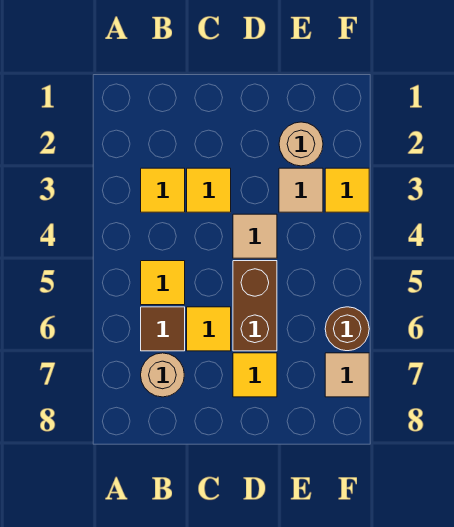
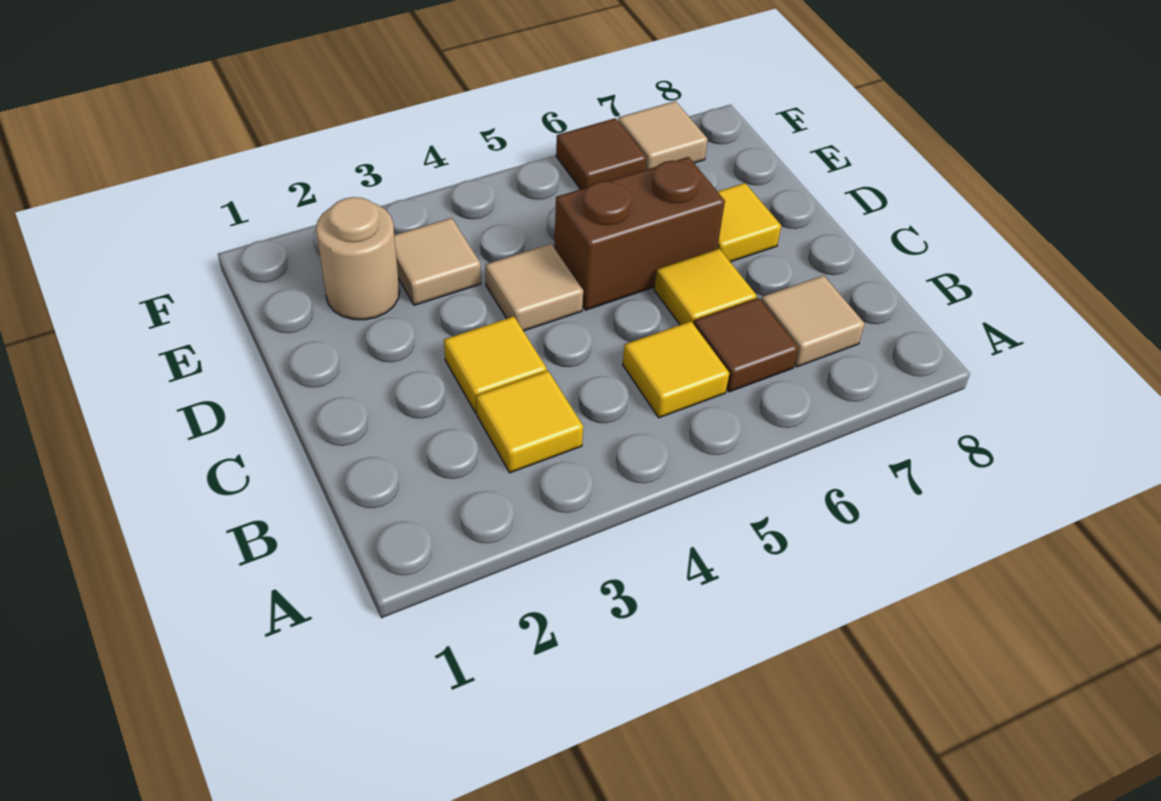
tan round brick B7 level 1 -> tan tile B7 level 1
yellow tile F3 level 1 -> none
brown round brick F6 level 1 -> brown tile F6 level 1

